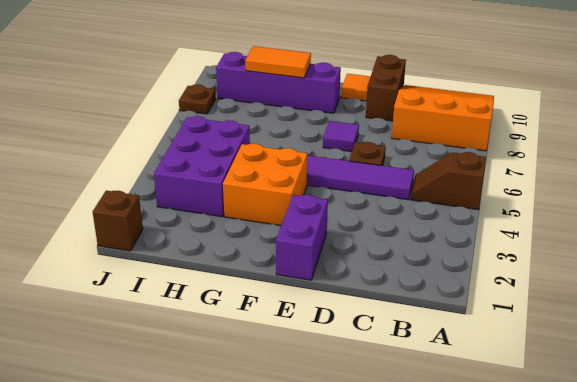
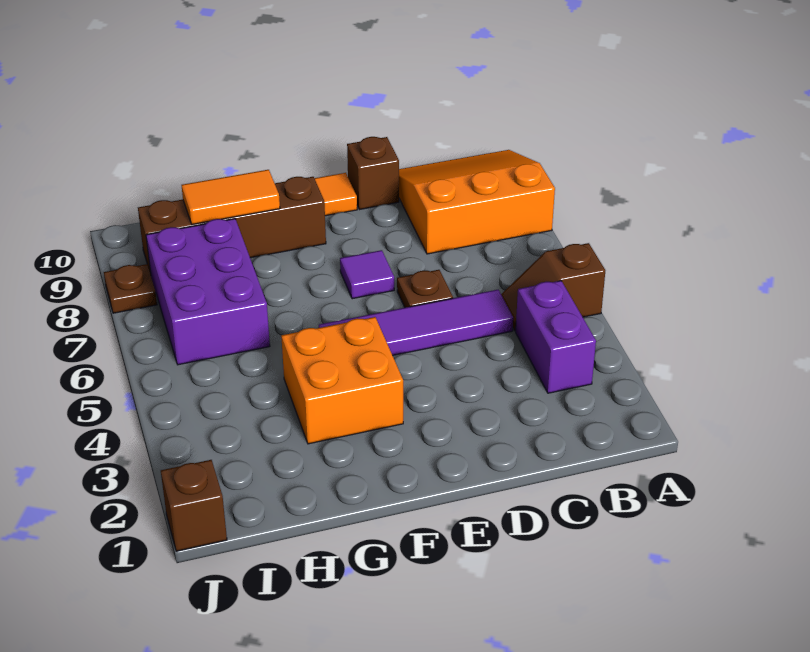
brown brick D9:D10 level 1 -> brown brick D10 level 1
purple brick E1:E2 level 1 -> purple brick B3:B4 level 1
purple brick F9:I9 level 1 -> brown brick F9:I9 level 1
purple brick H3:I5 level 1 -> purple brick H6:I8 level 1

